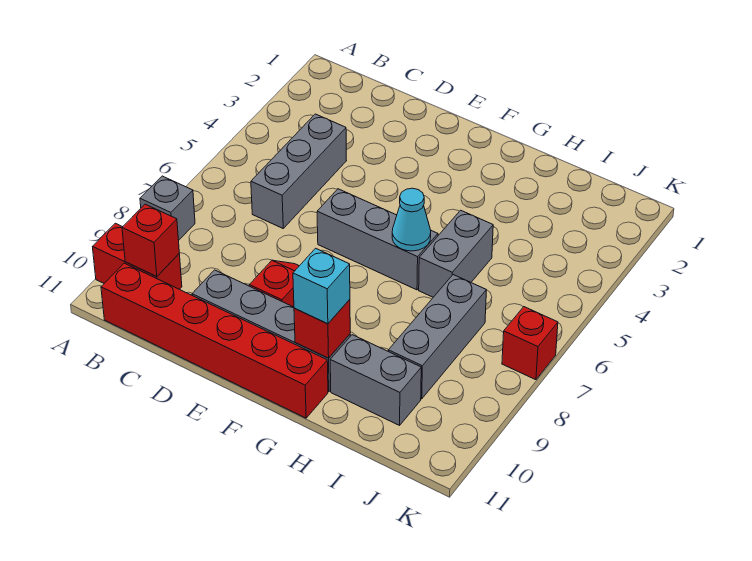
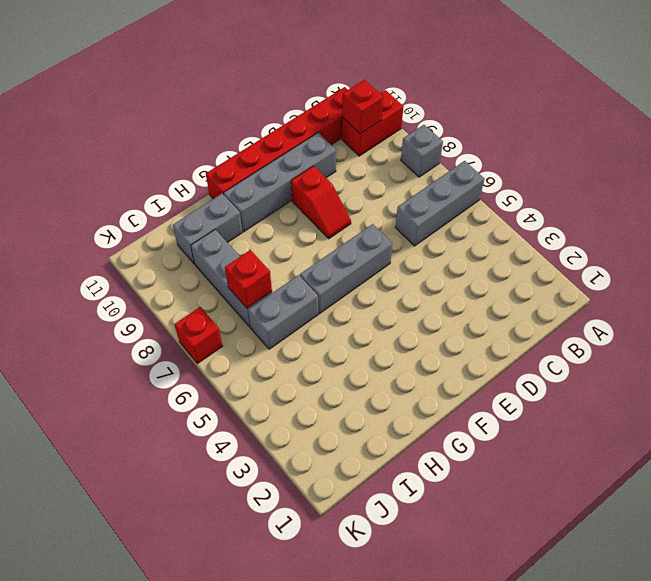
grey brick C4:C6 level 1 -> grey brick A6:C6 level 1
cyan cone G6 level 2 -> none
red brick G10 level 2 -> red brick I7 level 2
cyan brick G10 level 3 -> none
grey brick H5:H6 level 1 -> grey brick H6:I6 level 1

